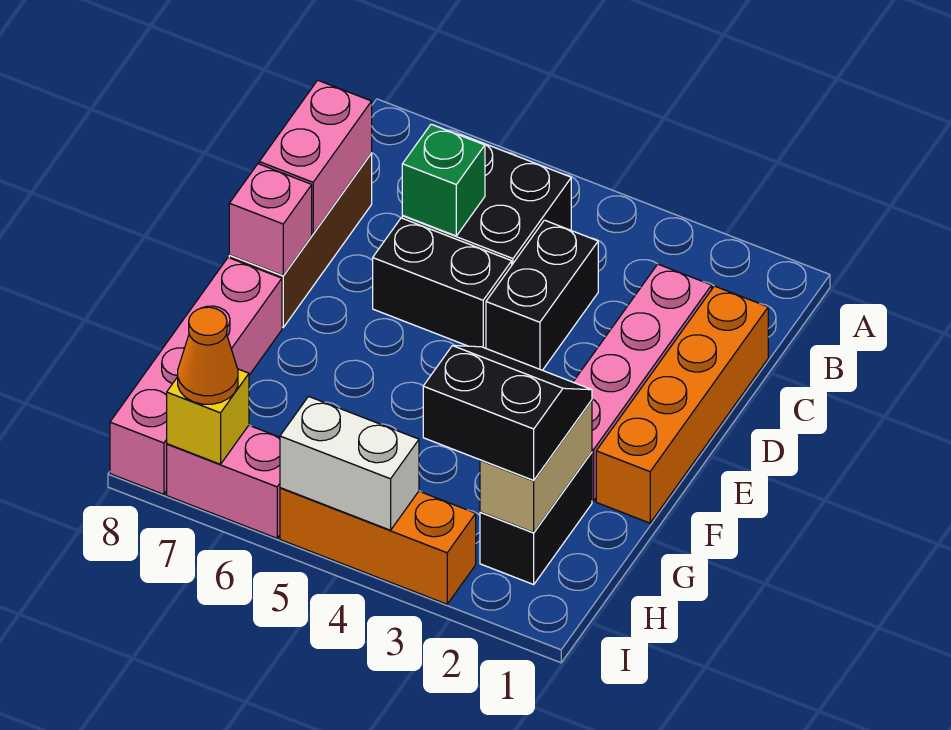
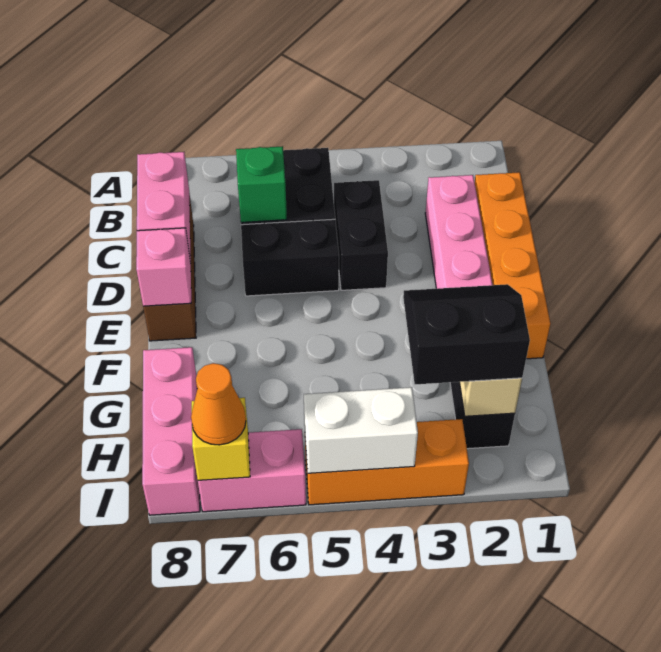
pink brick F8:I8 level 1 -> pink brick G8:I8 level 1

